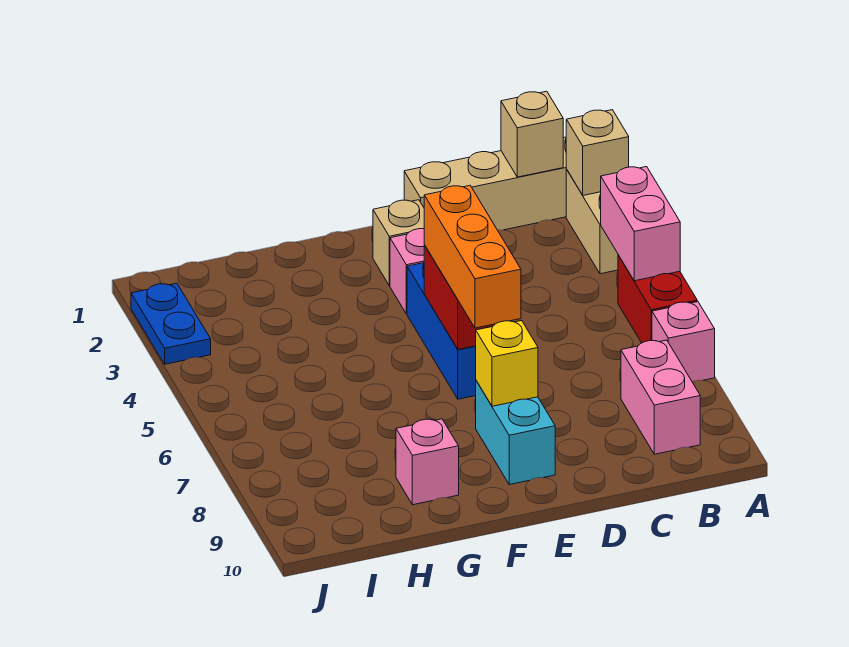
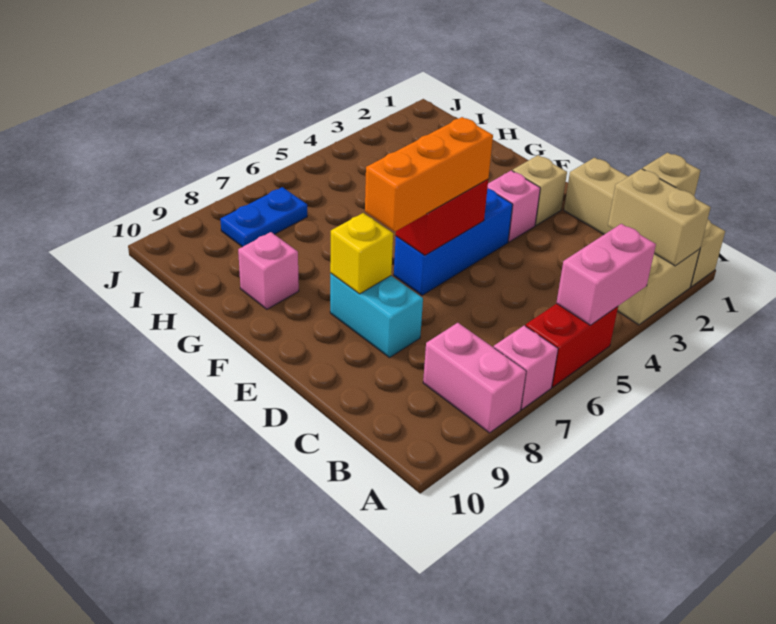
tan brick A2 level 2 -> tan brick A2:B2 level 2
pink brick B8:B9 level 1 -> pink brick A8:B8 level 1
cyan brick E8:E9 level 1 -> cyan brick D8:E8 level 1
blue plate J2:J3 level 1 -> blue plate I7:I8 level 1

